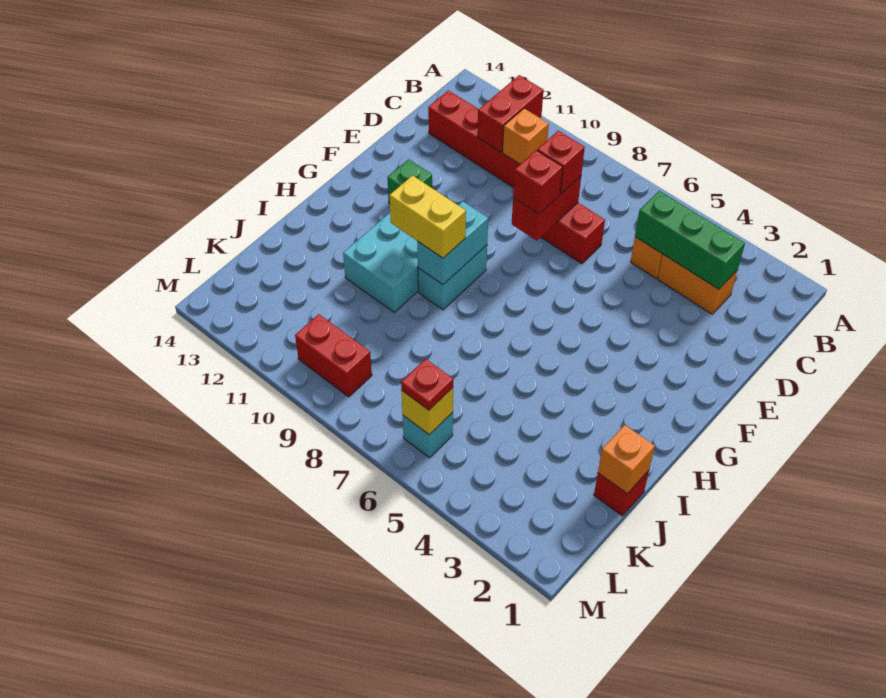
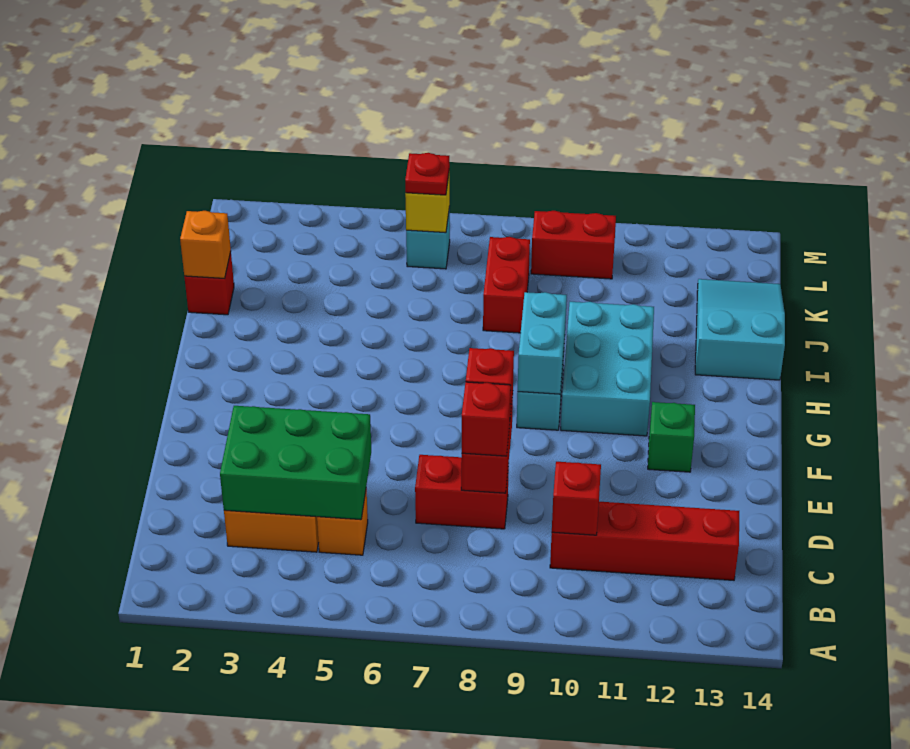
red brick B11:C11 level 2 -> red brick J8:K8 level 1
green brick C3:C5 level 2 -> green brick C3:D5 level 2
orange brick C10 level 2 -> red brick C10 level 2
yellow brick H9:H10 level 3 -> none
none -> cyan slope I13:K14 level 1 top I

